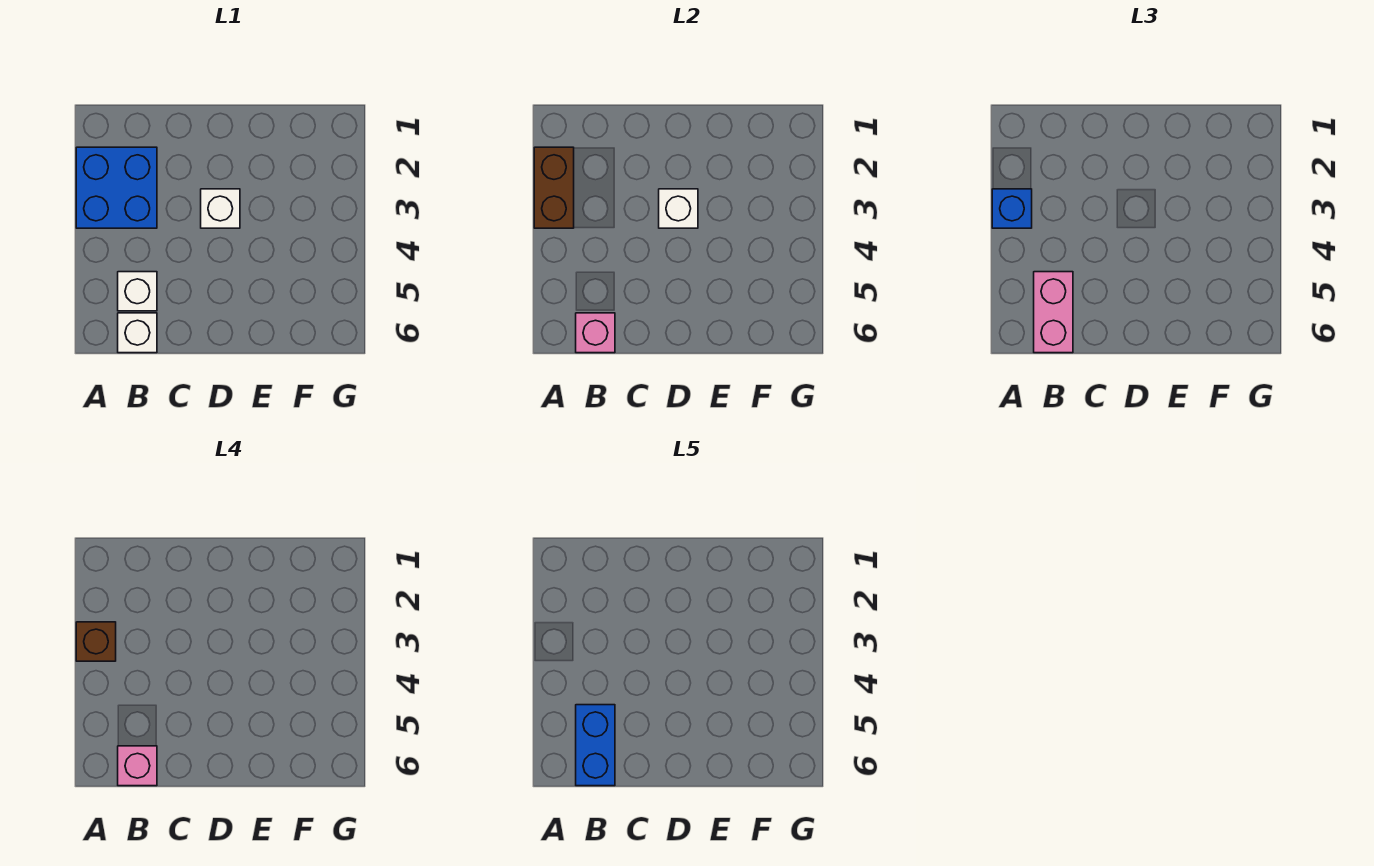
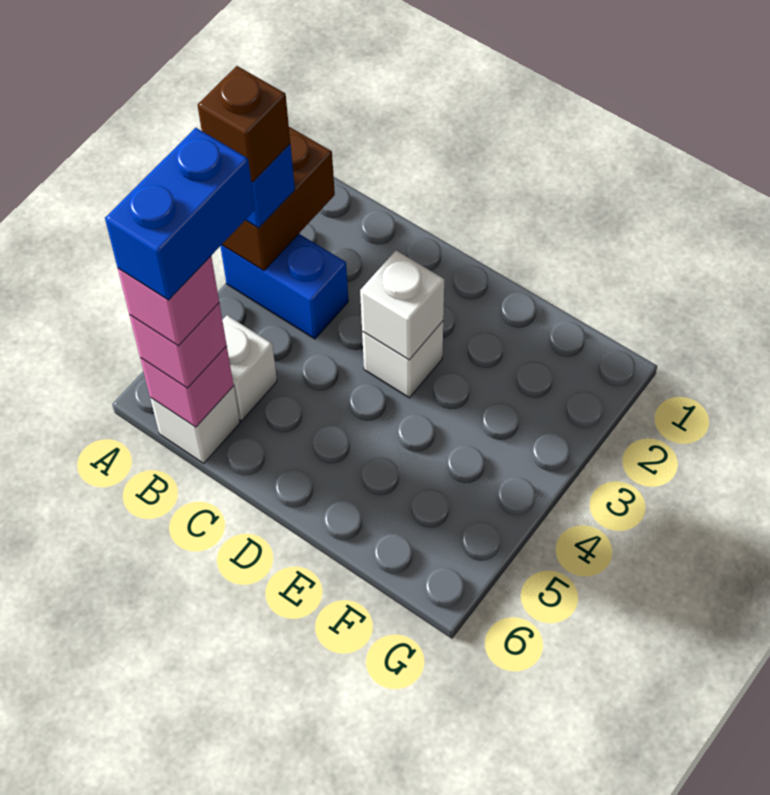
blue brick A2:B3 level 1 -> blue brick A3:B3 level 1
pink brick B5:B6 level 3 -> pink brick B6 level 3

